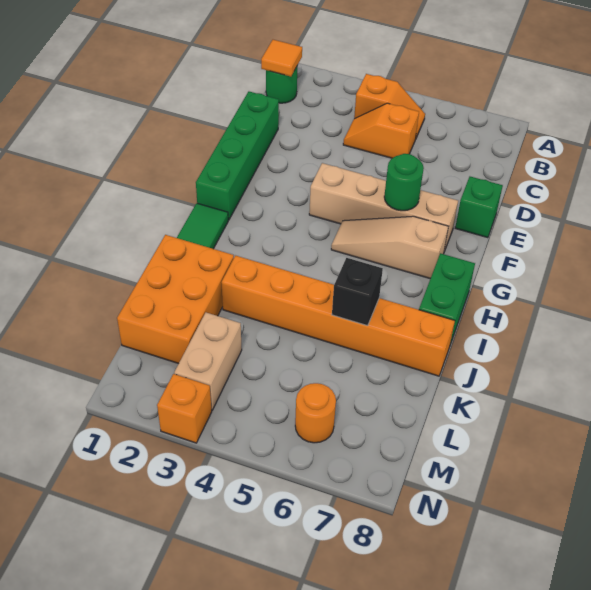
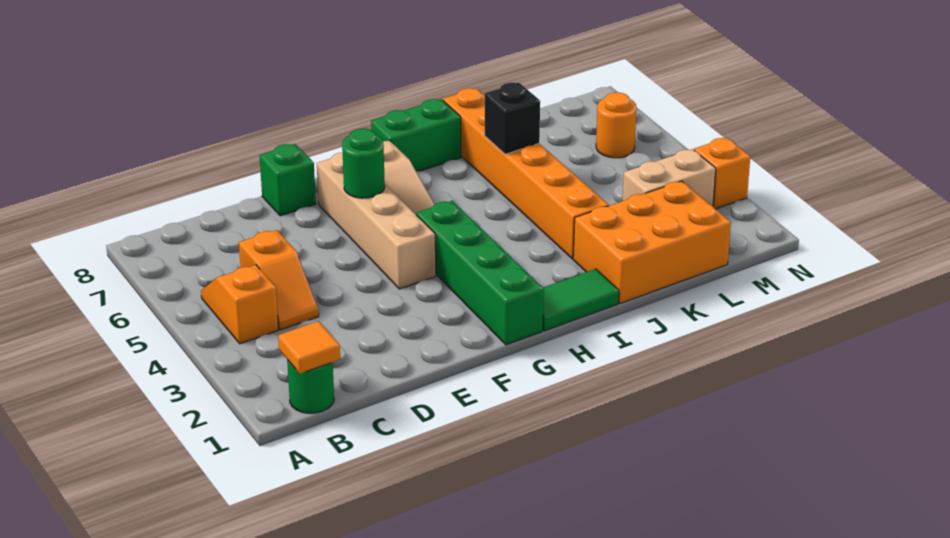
green brick D1:G1 level 1 -> green brick G1:G4 level 1

